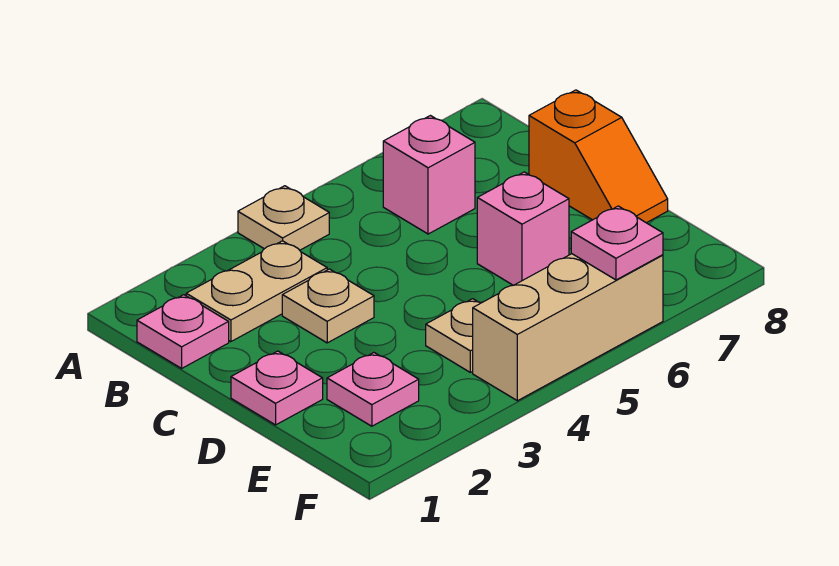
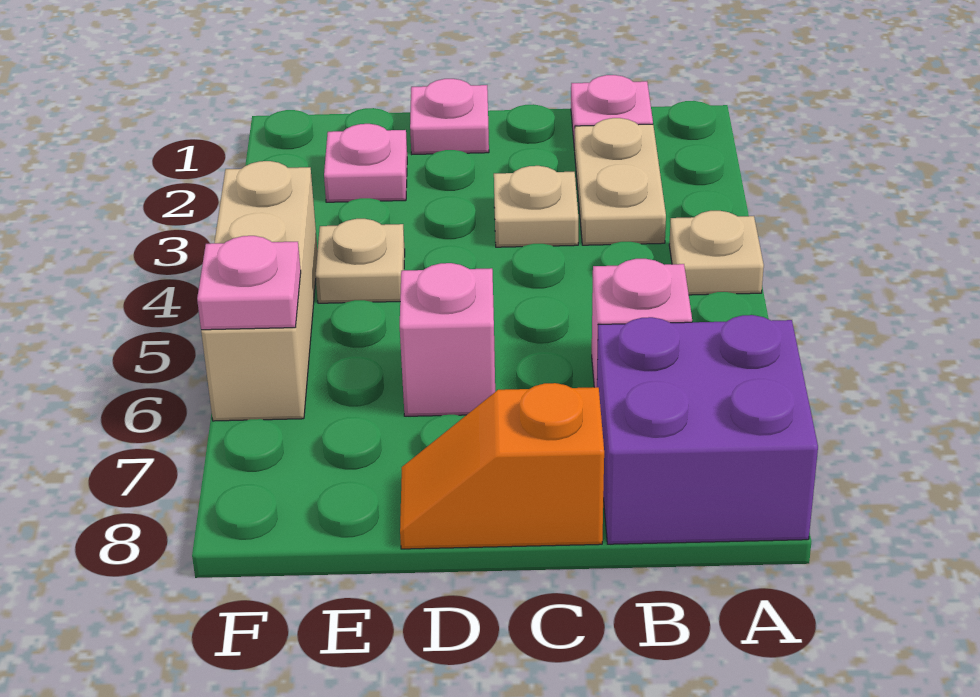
none -> purple brick A7:B8 level 1

